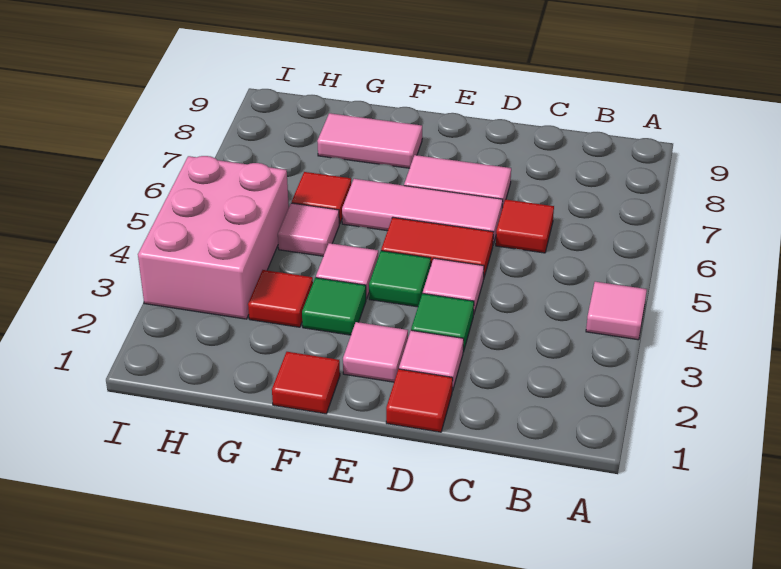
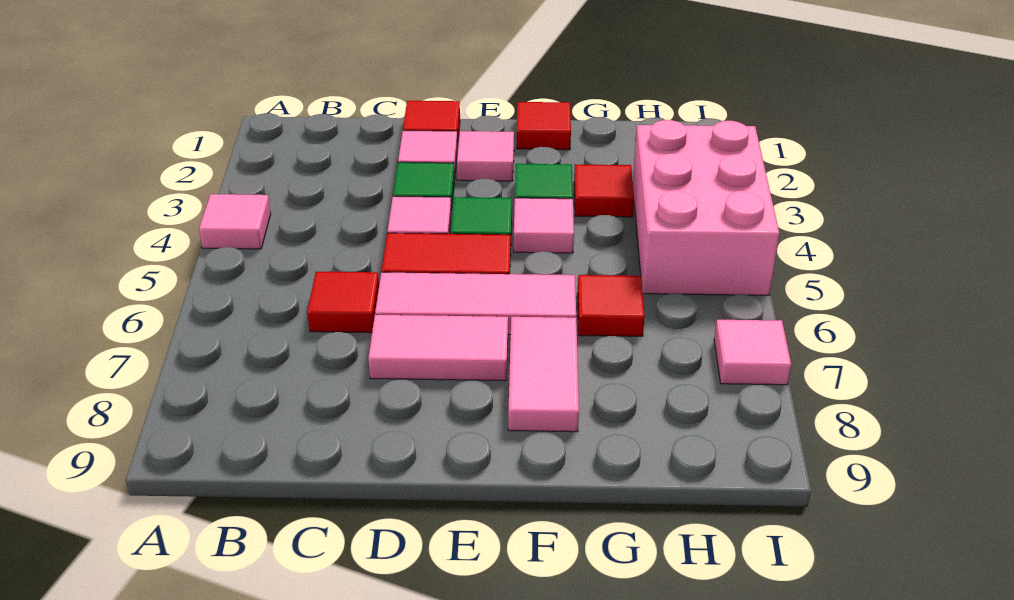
pink tile F8:G8 level 1 -> pink tile F7:F8 level 1
pink tile G5 level 1 -> pink tile I7 level 1

